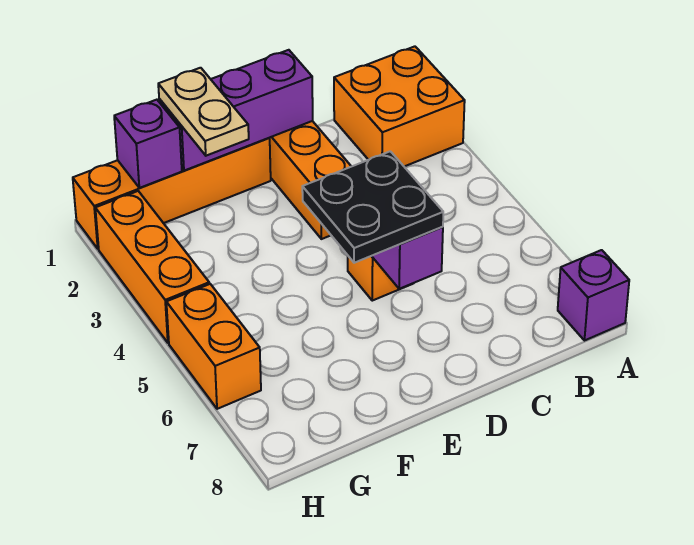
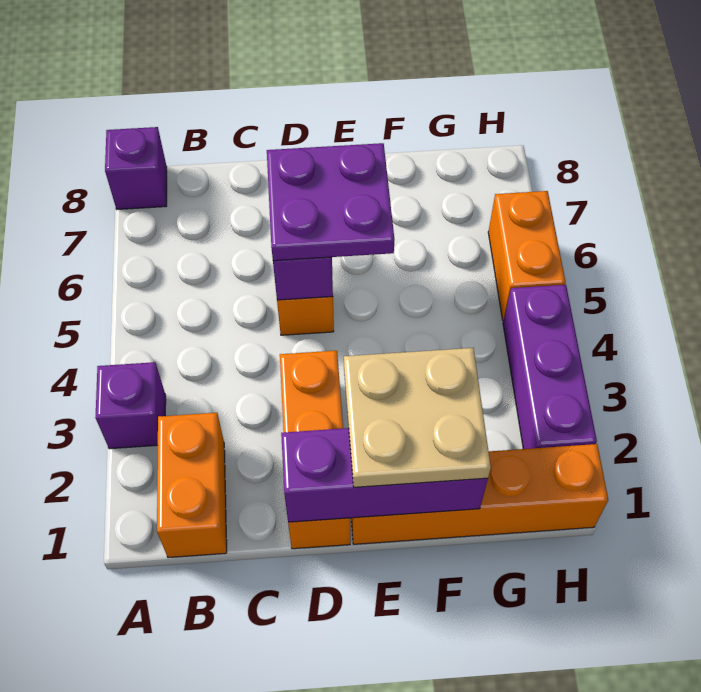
orange brick A1:B2 level 1 -> orange brick B1:B2 level 1
black plate D5:E6 level 3 -> purple plate D5:E6 level 3
tan plate F1:F2 level 3 -> tan plate E1:F2 level 3
purple brick G1 level 2 -> purple brick A3 level 1
orange brick H2:H4 level 1 -> purple brick H2:H4 level 1

